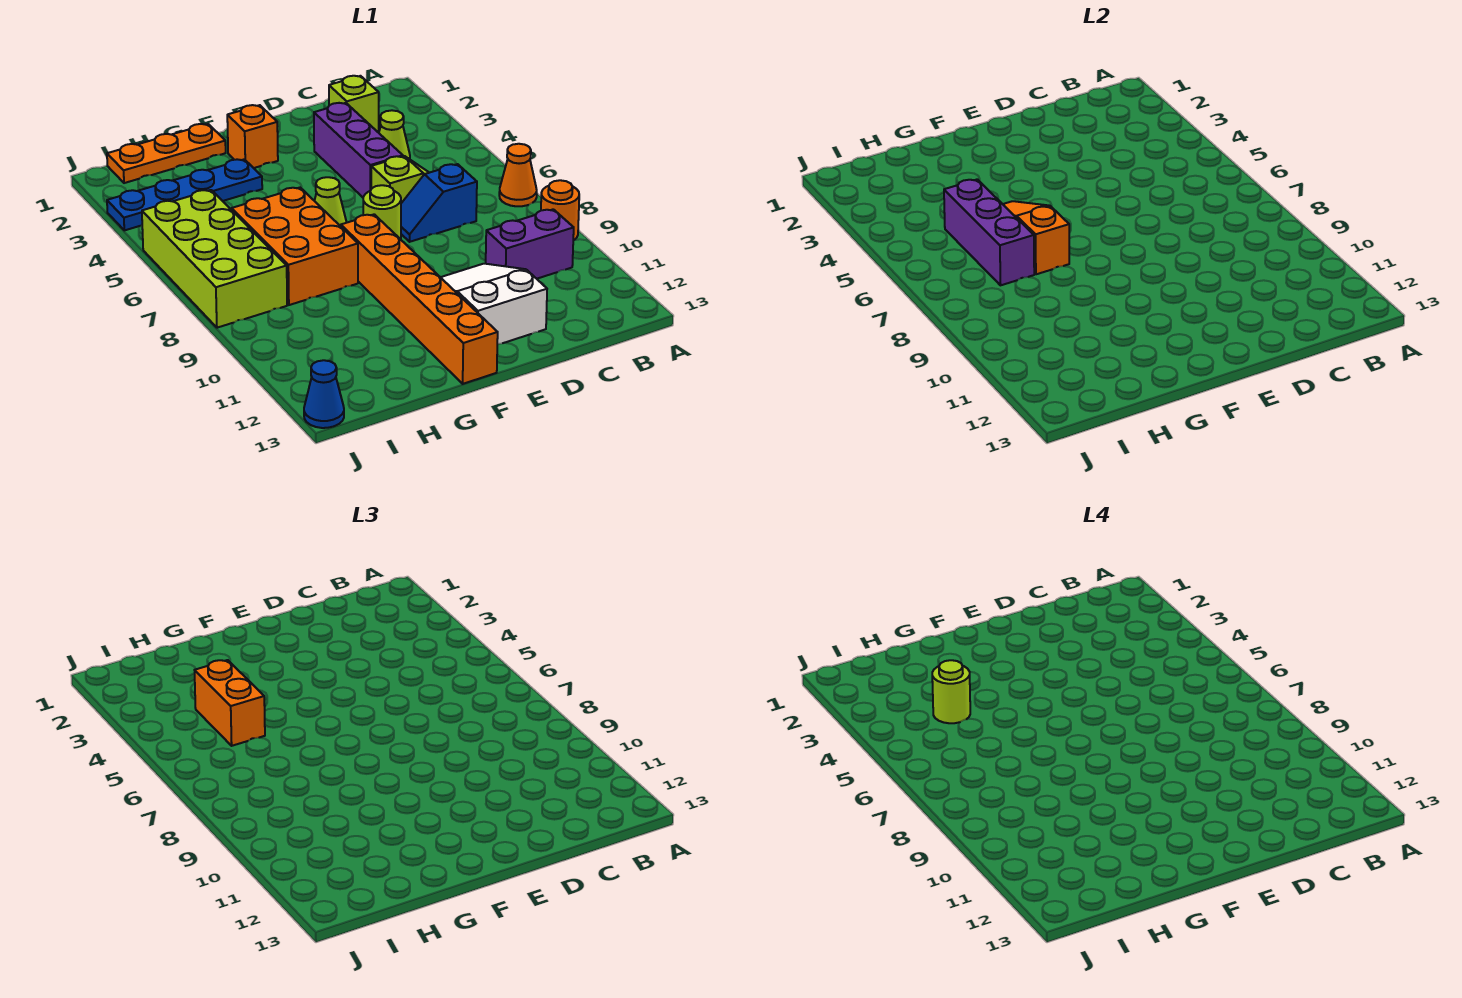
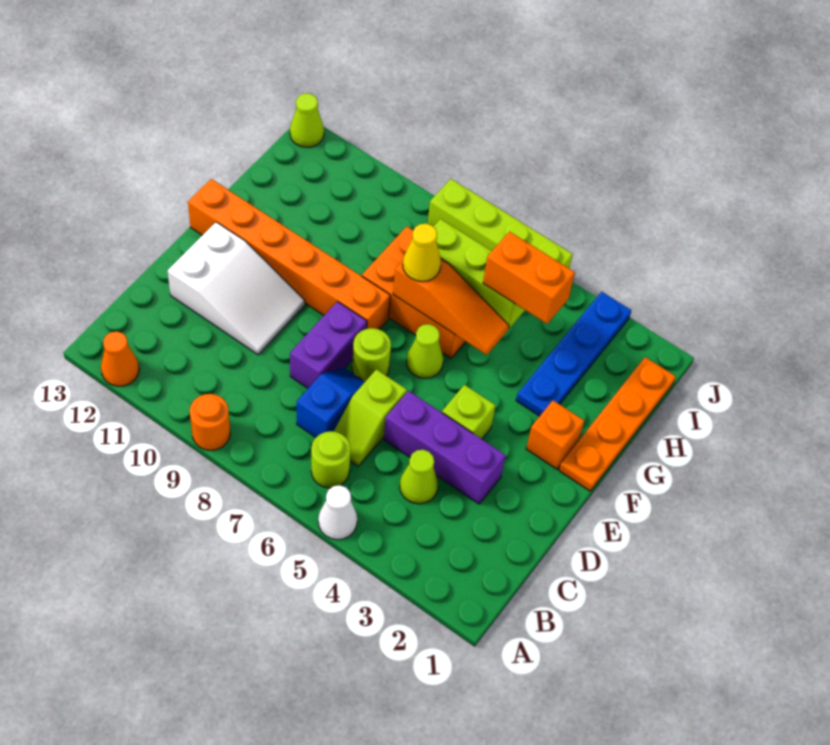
none -> white cone A5 level 1
orange cone A7 level 1 -> orange cone A12 level 1
purple brick B10:C10 level 1 -> purple brick D8:E8 level 1
lime brick C2 level 1 -> lime brick E4 level 1
orange plate G1:I1 level 1 -> orange plate F1:I1 level 1
none -> yellow cone G7 level 3
lime round brick H4 level 4 -> lime round brick B6 level 1
purple brick H5:H7 level 2 -> lime brick H5:H7 level 2
lime brick I5:J8 level 1 -> lime brick J5:J8 level 1
blue cone J13 level 1 -> lime cone J13 level 1

